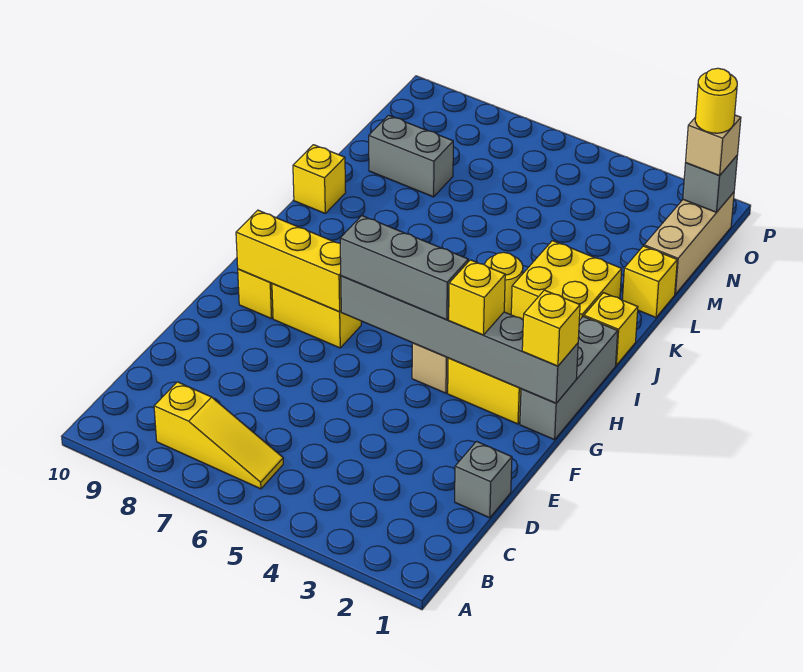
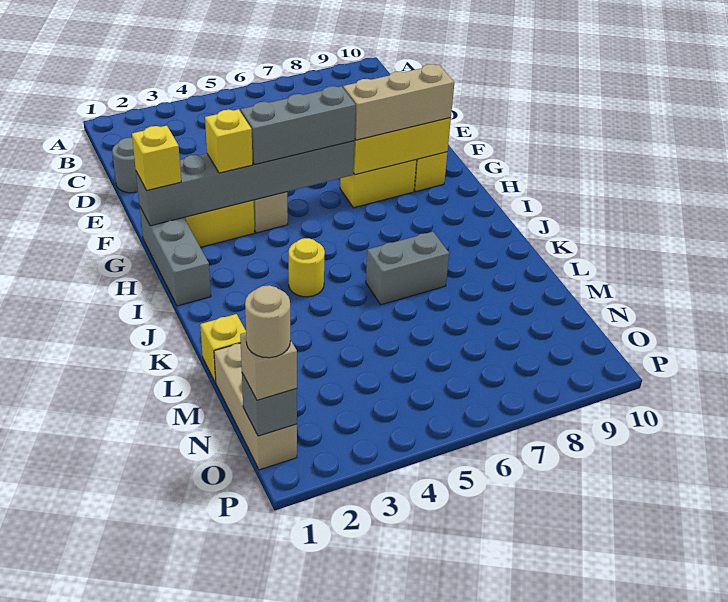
yellow slope B6:B8 level 1 top 8 -> none
grey brick D1 level 1 -> grey round brick D1 level 1
none -> tan brick G7:G9 level 3
yellow brick J1 level 1 -> none
yellow brick J2:K3 level 1 -> none
yellow brick K10 level 1 -> none
grey brick M8:M9 level 1 -> grey brick K6:K7 level 1
yellow round brick O1 level 4 -> tan round brick O1 level 4

